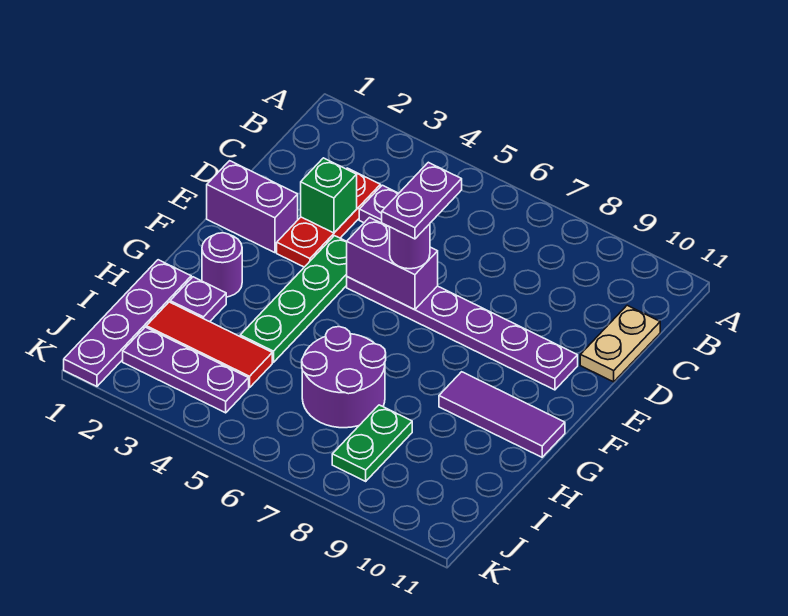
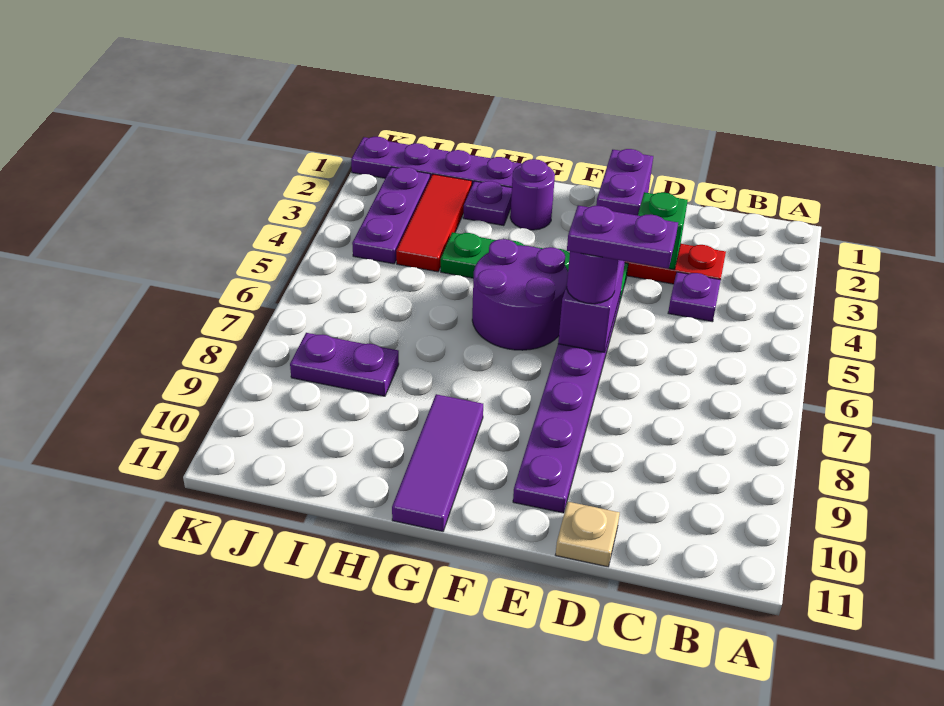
tan plate C11:D11 level 1 -> tan plate D11 level 1
purple round brick H6:I7 level 1 -> purple round brick F5:G6 level 1
green plate I8:J8 level 1 -> purple plate I8:J8 level 1

